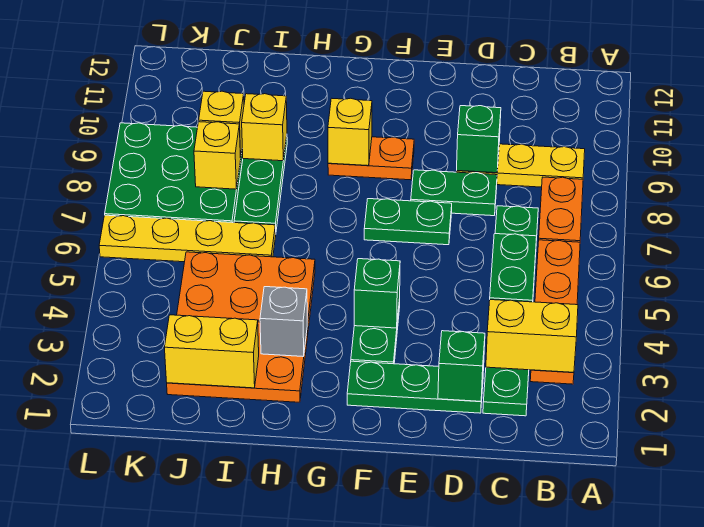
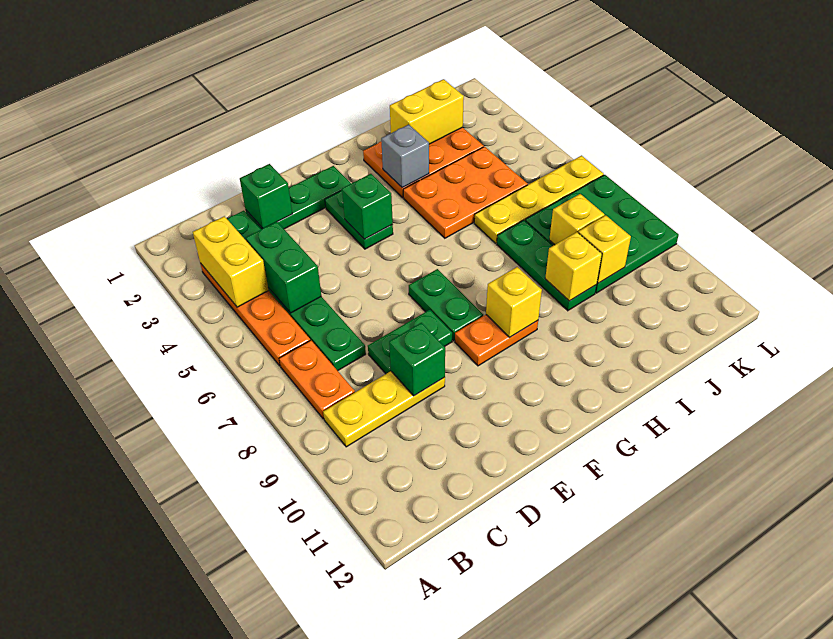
yellow brick B3:C3 level 2 -> yellow brick B3:B4 level 2
green plate E7:F7 level 1 -> green plate F7:F8 level 1

